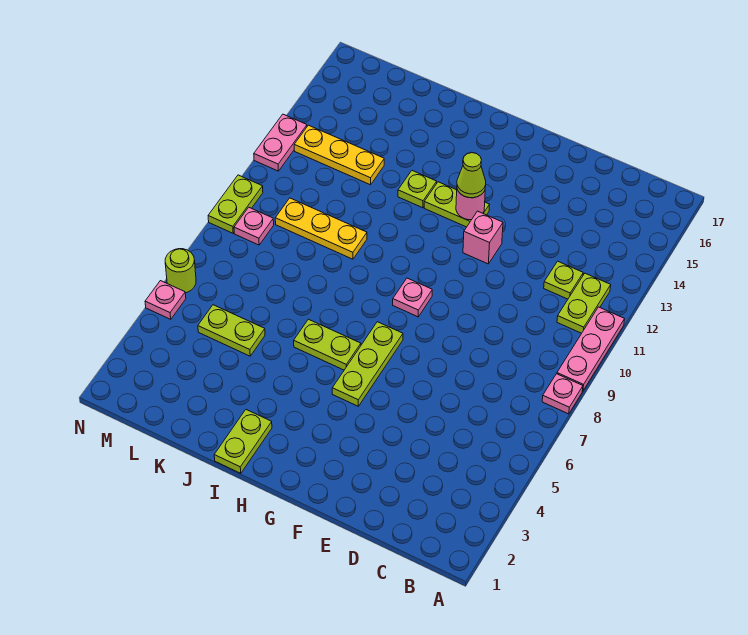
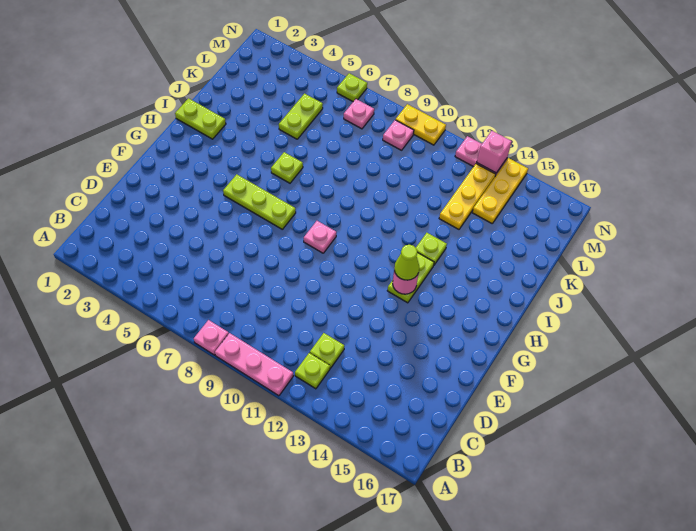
lime plate B11:B12 level 1 -> lime plate B12 level 1
pink brick F12 level 1 -> pink brick N13 level 2
lime plate H6:I6 level 1 -> lime plate I6 level 1
yellow plate J10:L10 level 1 -> yellow plate L14:N14 level 1
pink plate N5 level 1 -> pink plate M7 level 1
lime round brick N6 level 1 -> lime plate N6 level 1
lime plate N9:N10 level 1 -> yellow plate N9:N10 level 1

